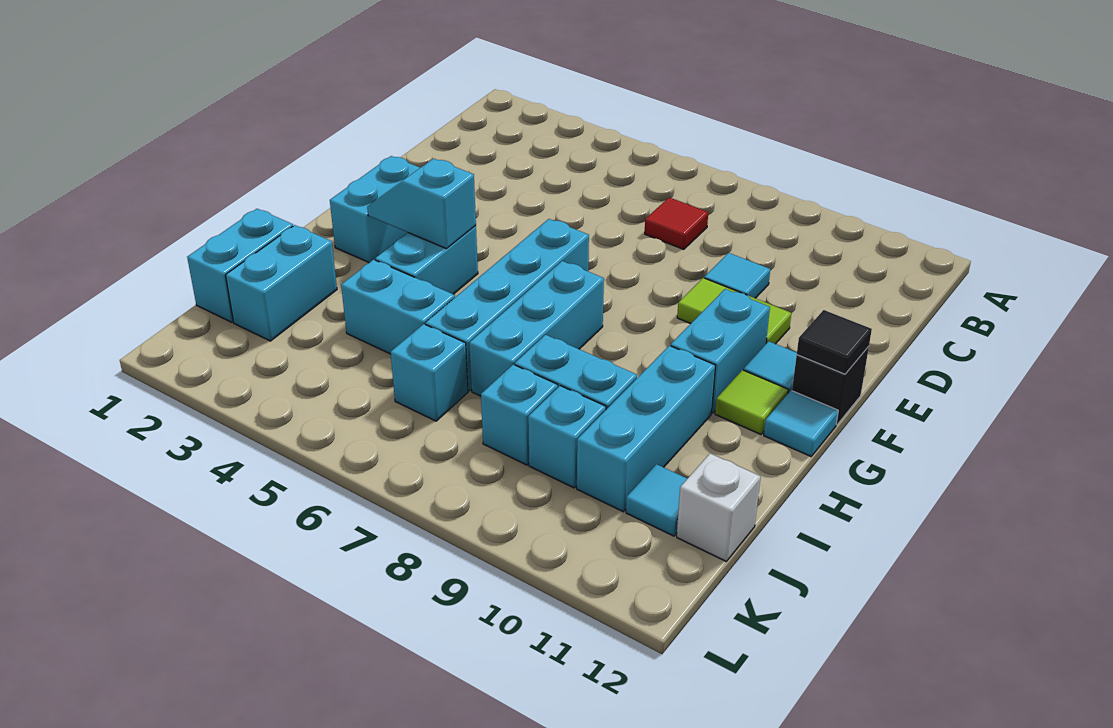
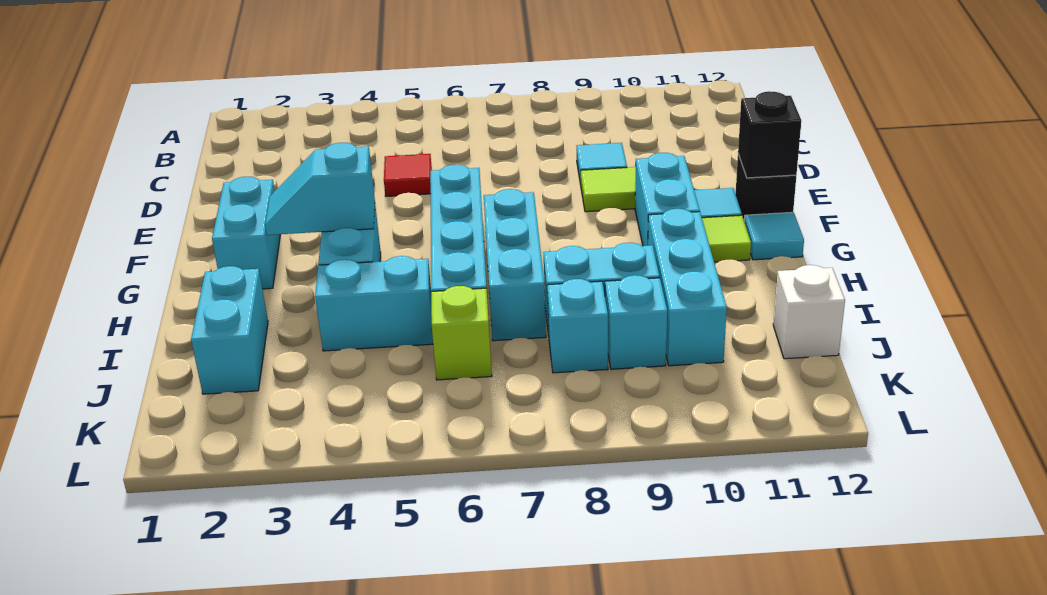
red tile C7 level 1 -> red tile D5 level 1
black tile F12 level 2 -> black brick F12 level 2
cyan brick I1:J1 level 1 -> none
cyan brick J6 level 1 -> lime brick J6 level 1
cyan tile J11 level 1 -> none

